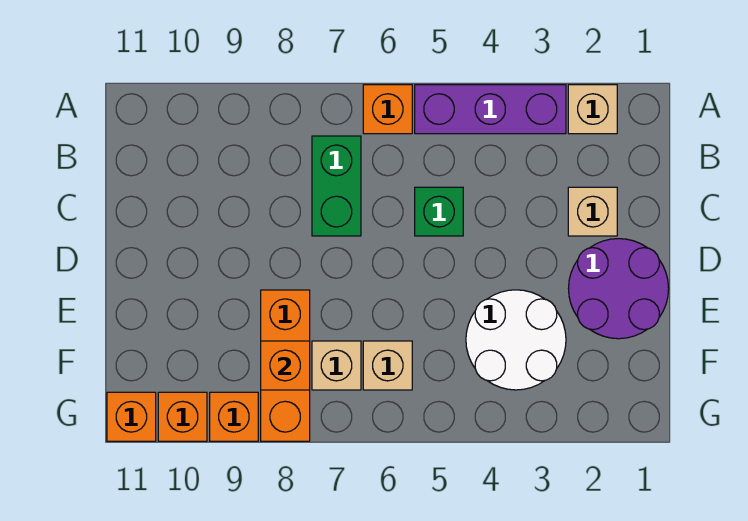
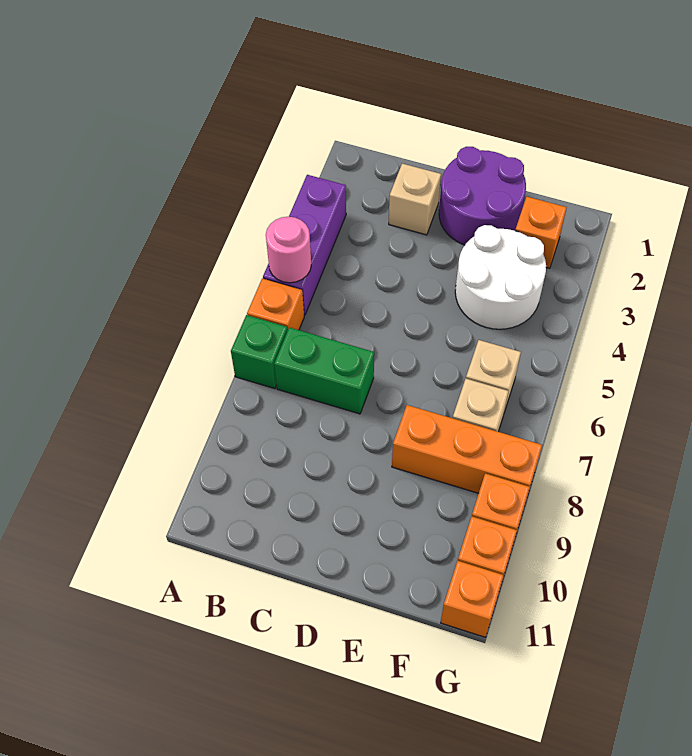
tan brick A2 level 1 -> none
none -> pink round brick A5 level 2
green brick C5 level 1 -> green brick A7 level 1
orange brick F8 level 2 -> orange brick F2 level 1

